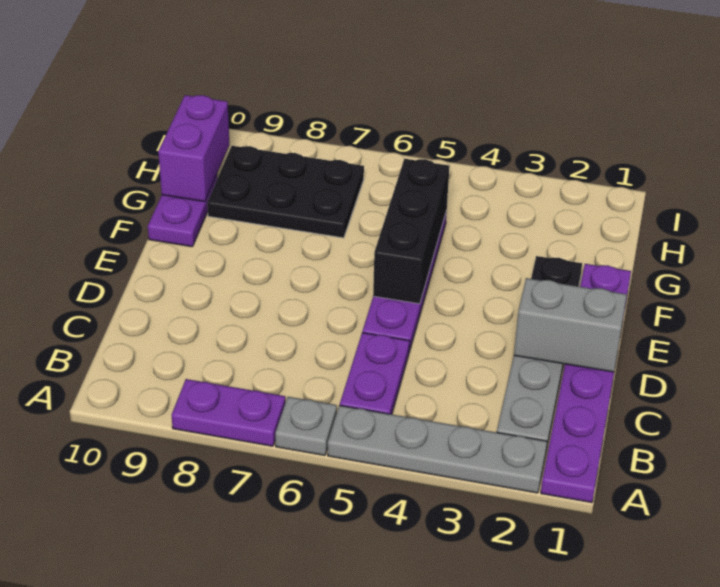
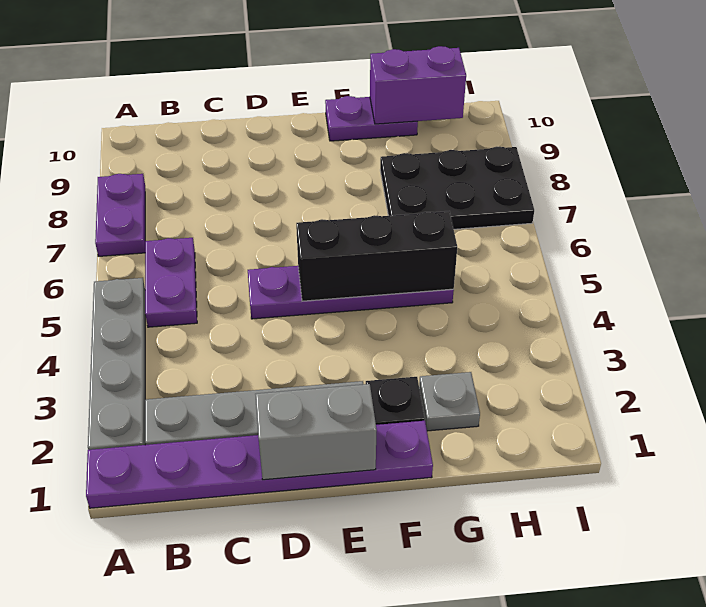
grey plate A6 level 1 -> grey plate G2 level 1
purple plate B5:C5 level 1 -> purple plate B5:B6 level 1
grey brick D1:D2 level 2 -> grey brick D1:E1 level 2
black plate G7:H9 level 1 -> black plate G7:I8 level 1

